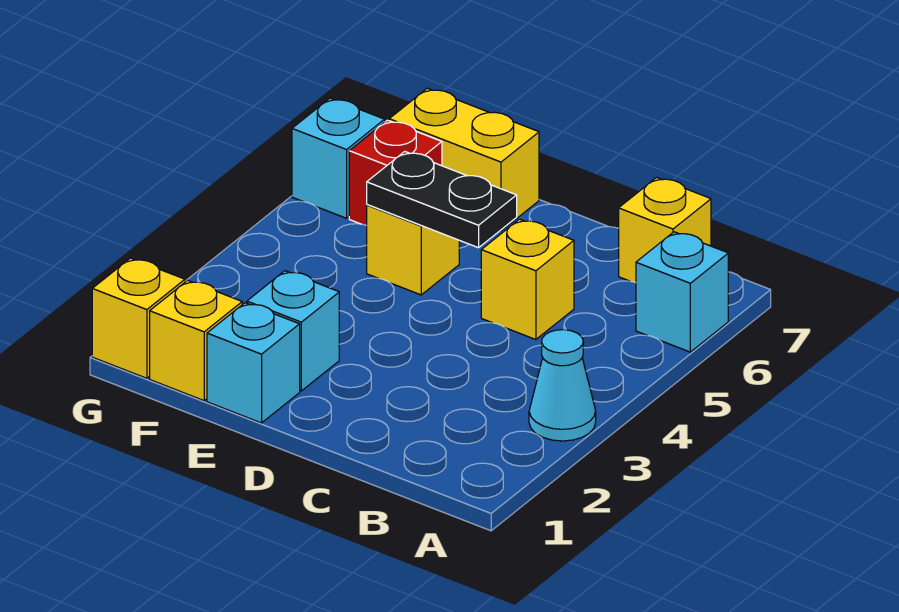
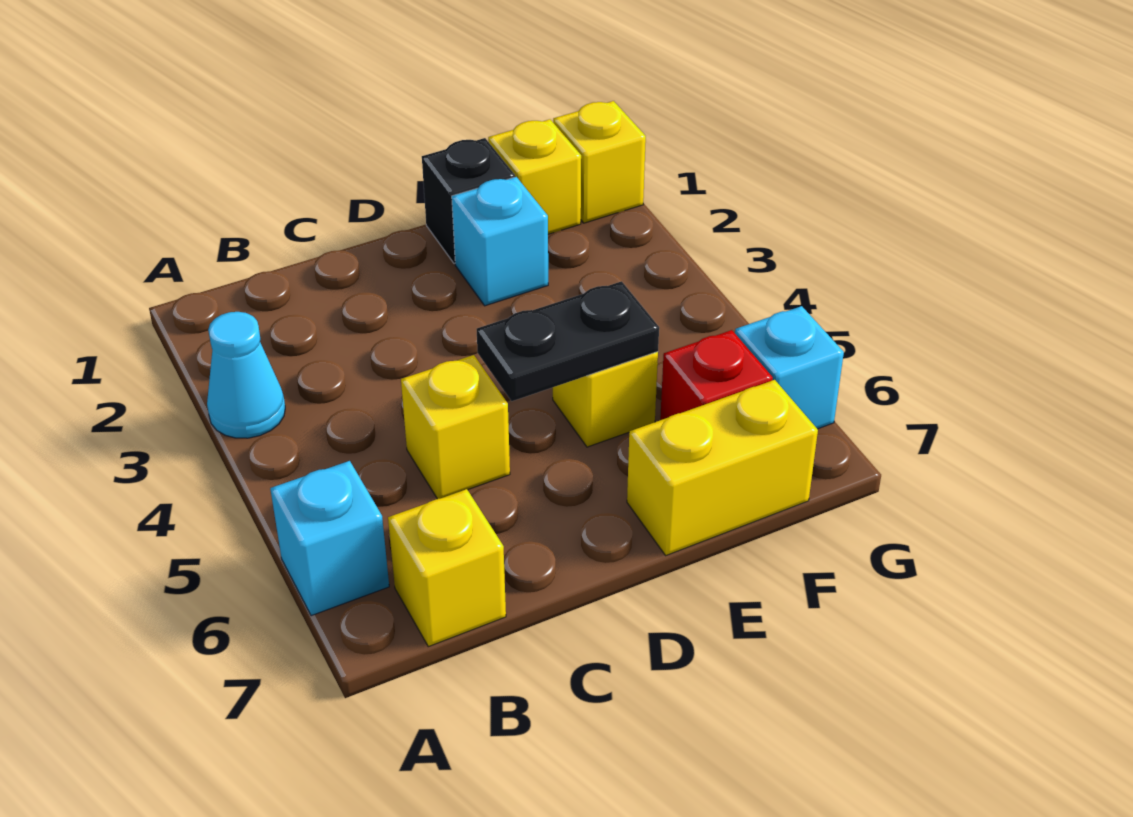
cyan brick E1 level 1 -> black brick E1 level 1

